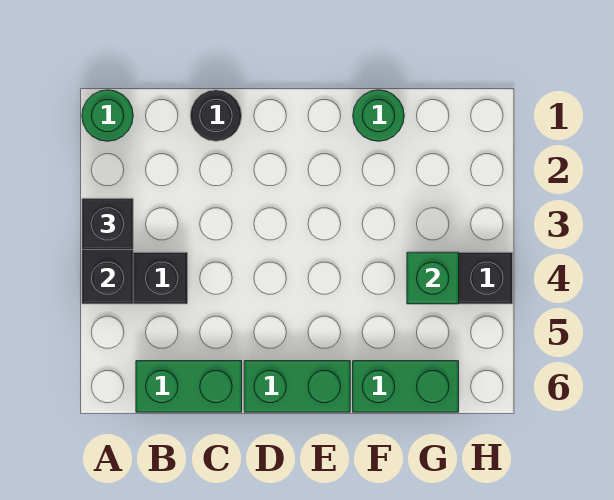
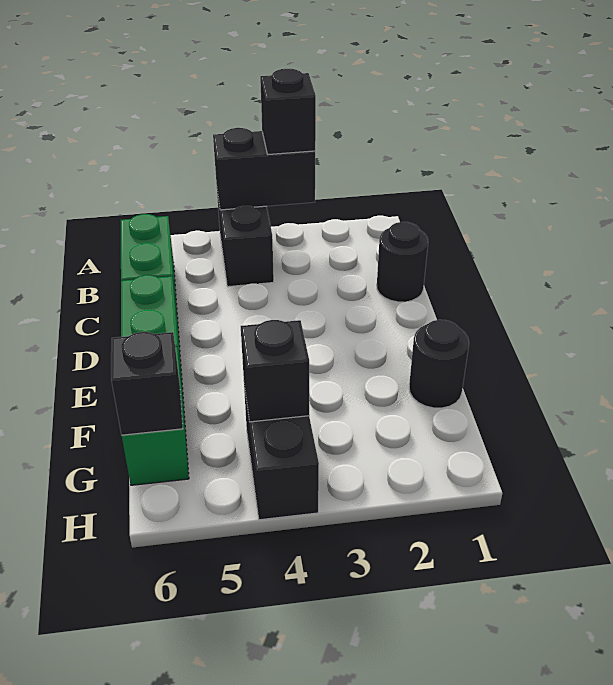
green round brick A1 level 1 -> none
green round brick F1 level 1 -> black round brick F1 level 1
green brick G4 level 2 -> black brick G4 level 2
none -> black brick G6 level 2

